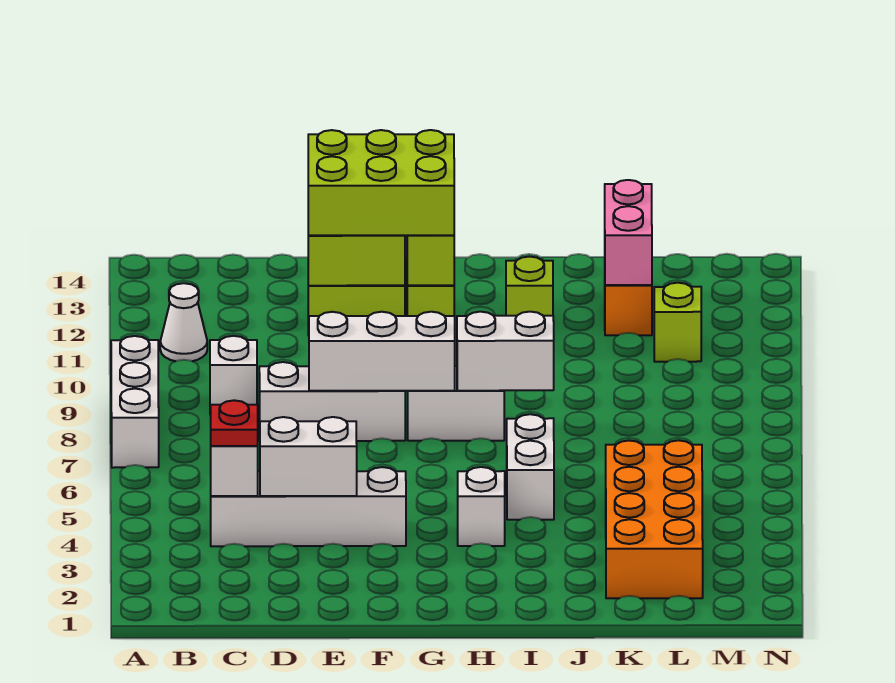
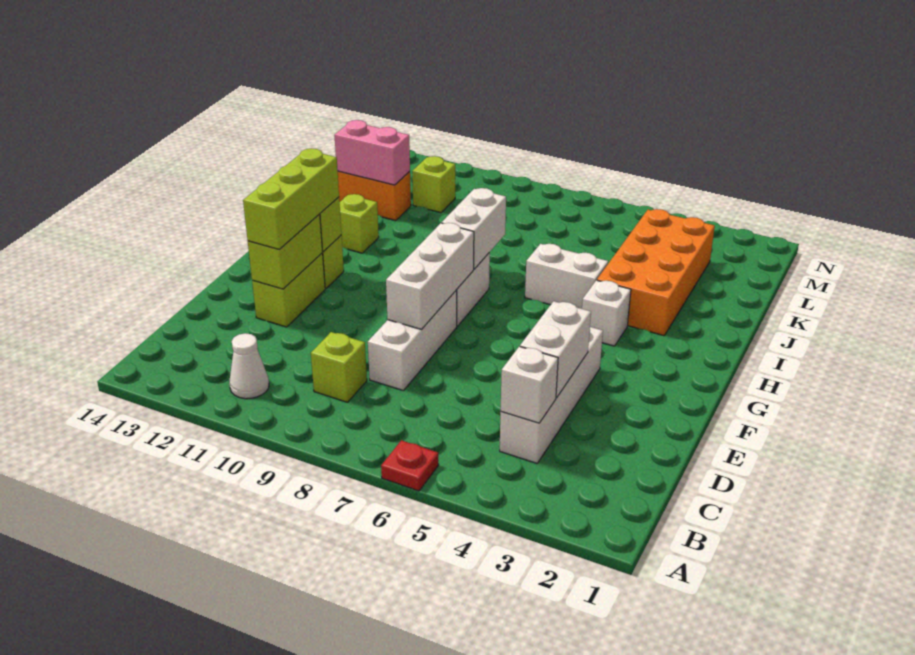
white brick A7:A9 level 1 -> none
red plate C4 level 3 -> red plate A6 level 1
white brick C9 level 1 -> lime brick C9 level 1
lime brick E12:G13 level 3 -> lime brick E12:G12 level 3
orange brick K2:L5 level 1 -> orange brick I3:L4 level 1

